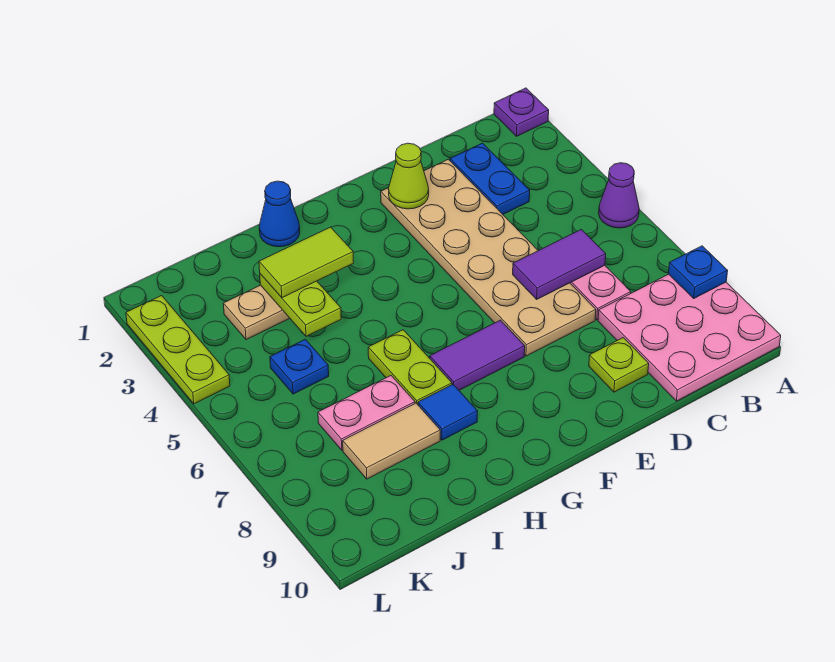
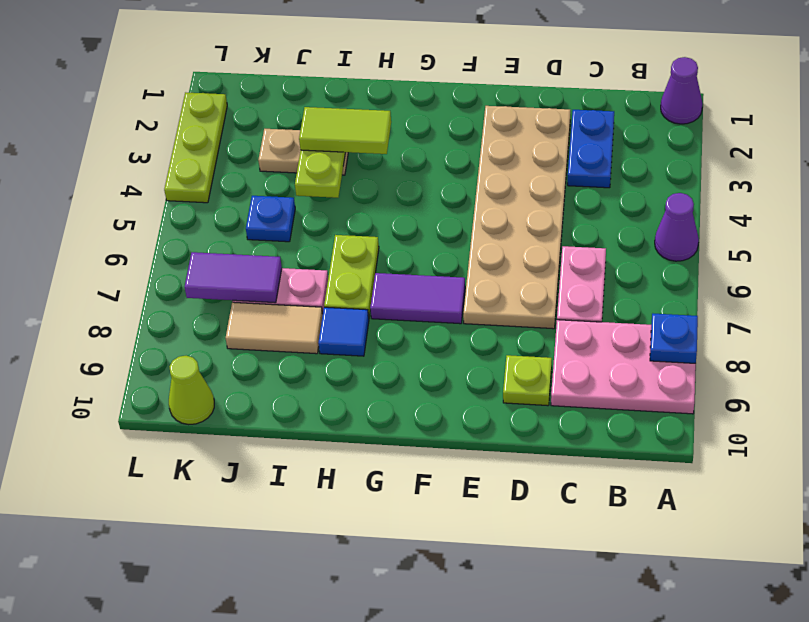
purple plate A1 level 1 -> purple cone A1 level 1
pink plate A8:C10 level 1 -> pink plate A8:C9 level 1
purple tile C6:D6 level 2 -> purple tile J7:K7 level 2
lime cone E2 level 2 -> lime cone K10 level 1
blue cone H1 level 1 -> none

